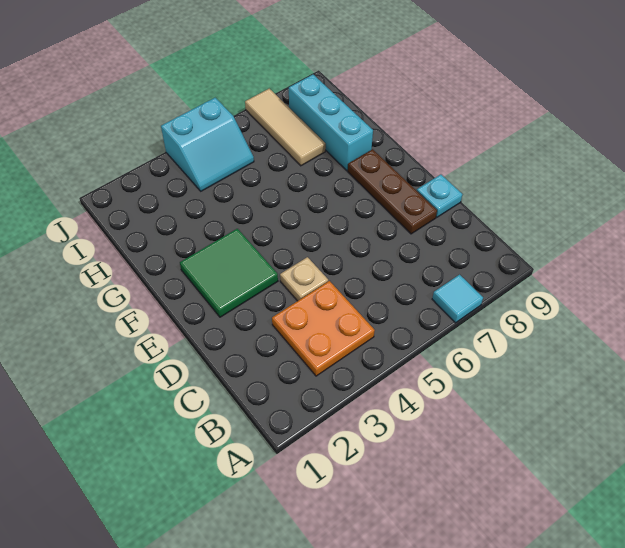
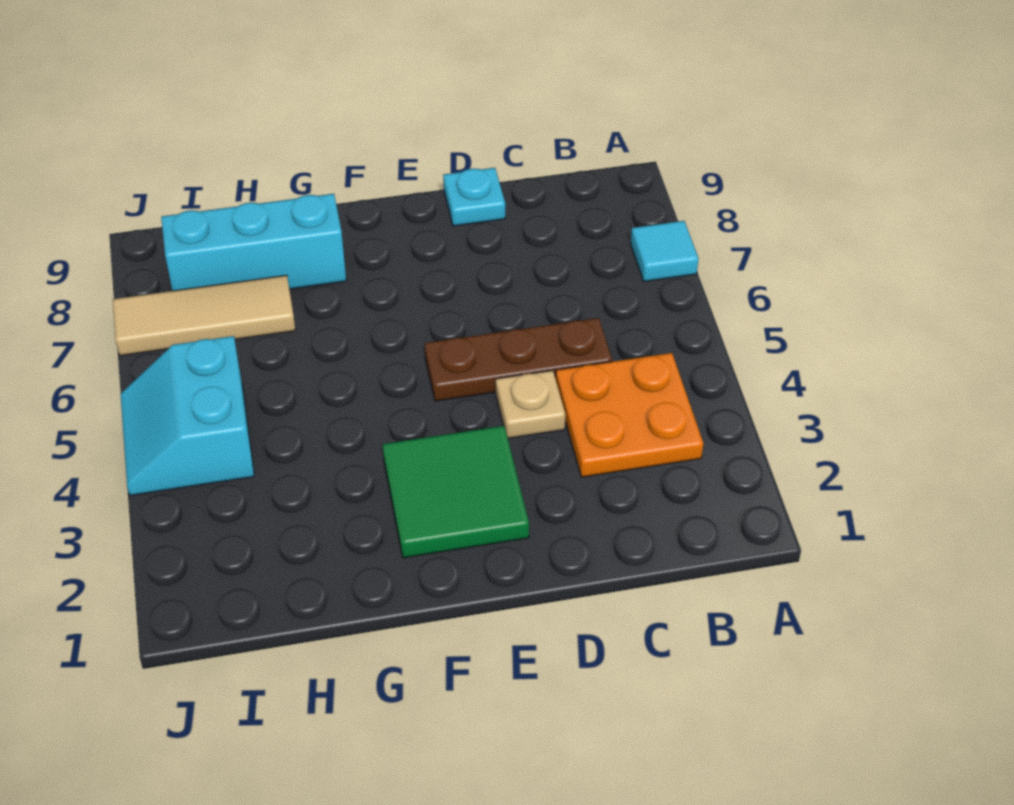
brown plate D8:F8 level 1 -> brown plate C5:E5 level 1
cyan slope I4:J5 level 1 top J -> cyan slope I4:J5 level 1 top I

